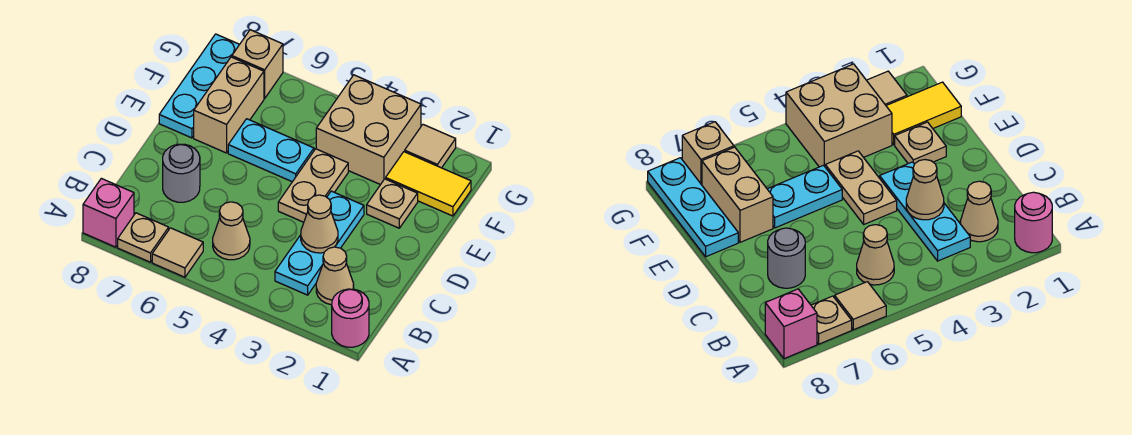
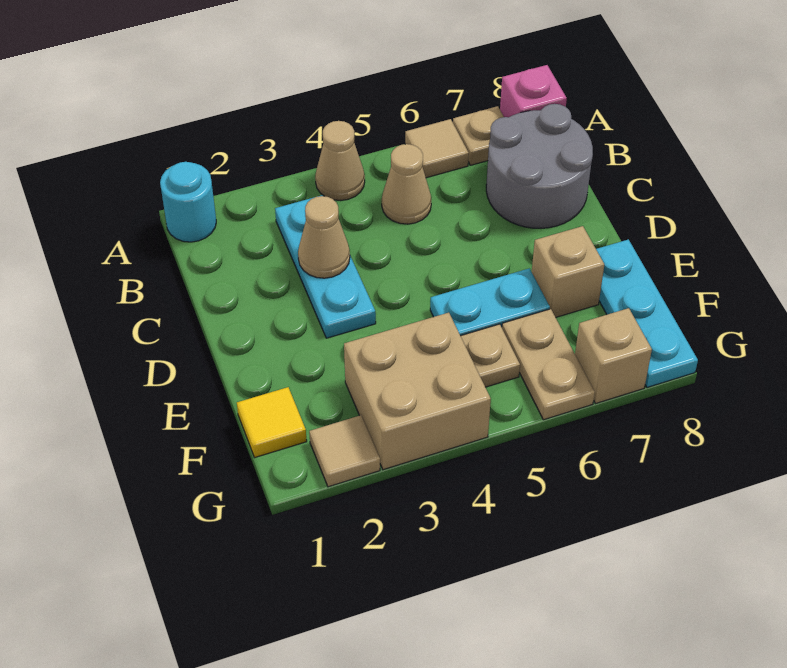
pink round brick A1 level 1 -> cyan round brick A1 level 1
tan cone B2 level 1 -> tan cone A4 level 1
grey round brick C7 level 1 -> grey round brick B7:C8 level 1
tan plate D4:E4 level 1 -> tan plate F6:G6 level 1
tan plate E2 level 1 -> tan plate F5 level 1
tan brick E7:F7 level 1 -> tan brick E7 level 1
yellow tile F1:F2 level 1 -> yellow tile F1 level 1

